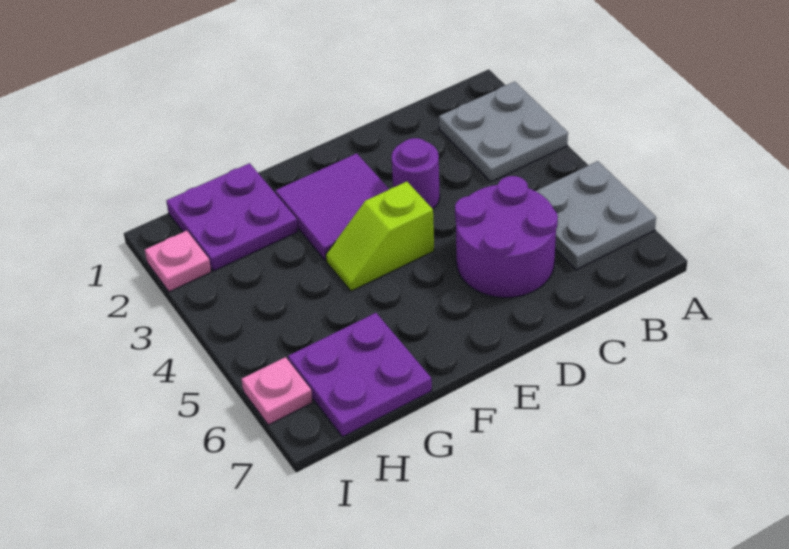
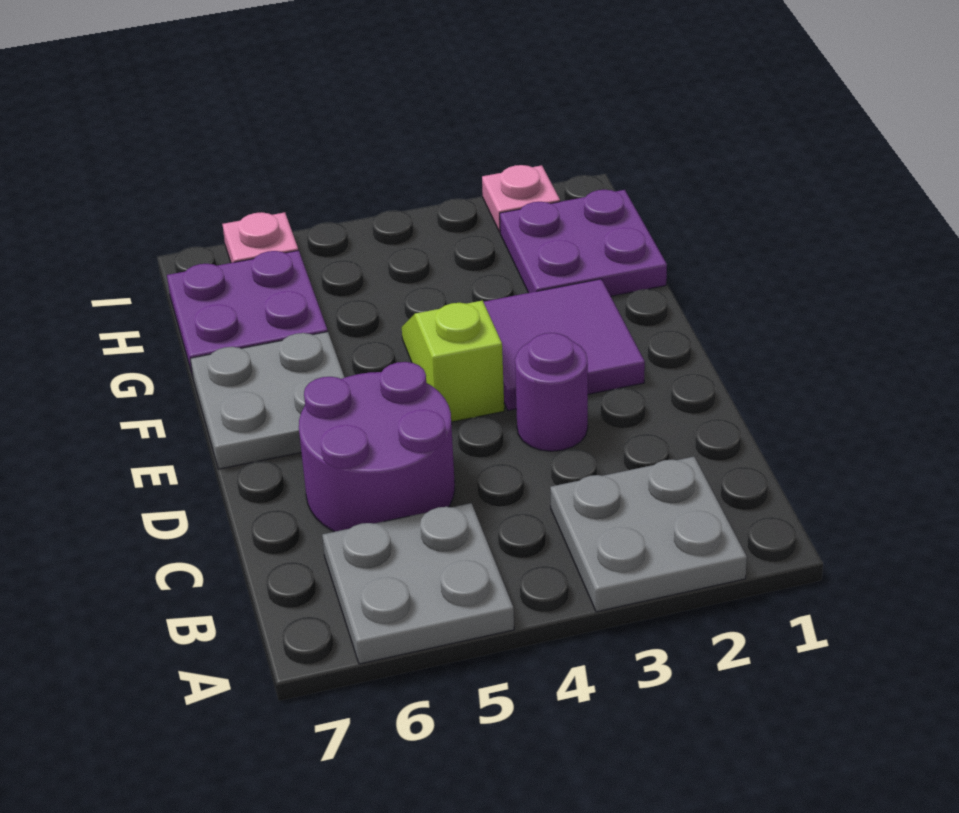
none -> grey plate E6:F7 level 1

